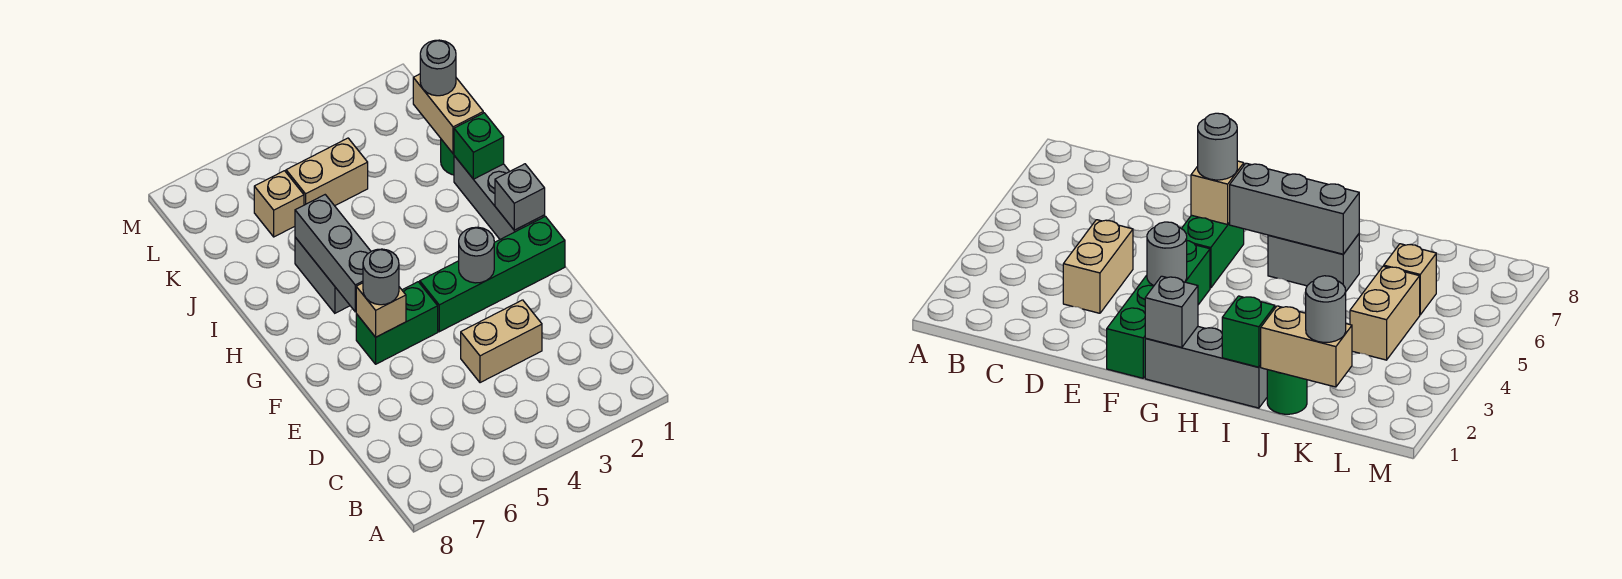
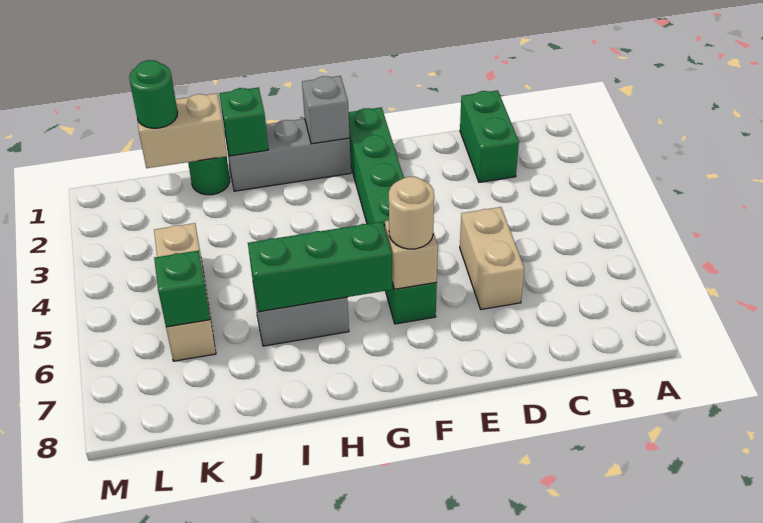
none -> green brick C1:C2 level 1
tan brick D3:D4 level 1 -> tan brick D5:D6 level 1
grey round brick F3 level 2 -> none
grey round brick F6 level 3 -> tan round brick F6 level 3
grey brick G6:I6 level 2 -> green brick G6:I6 level 2
grey round brick K1 level 3 -> green round brick K1 level 3
none -> green brick K6 level 2

